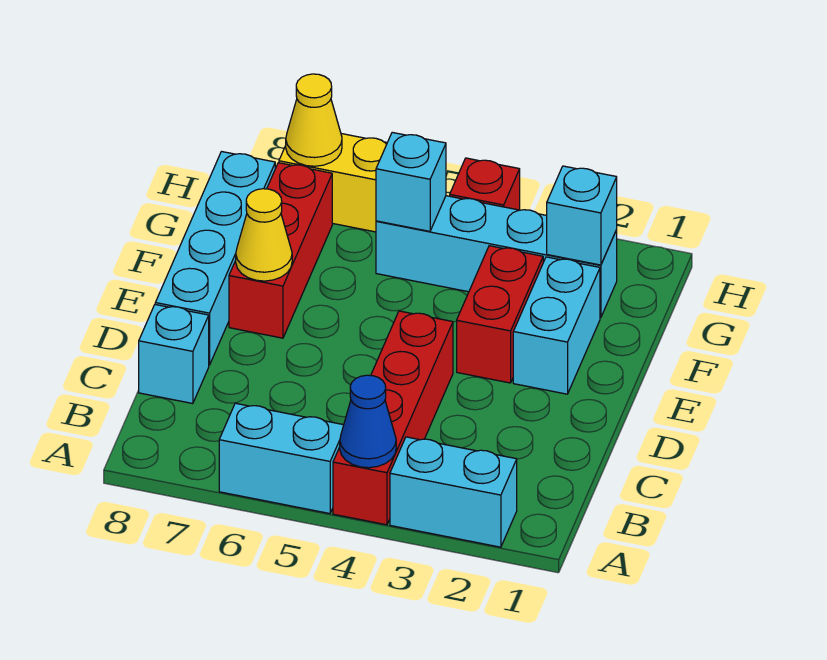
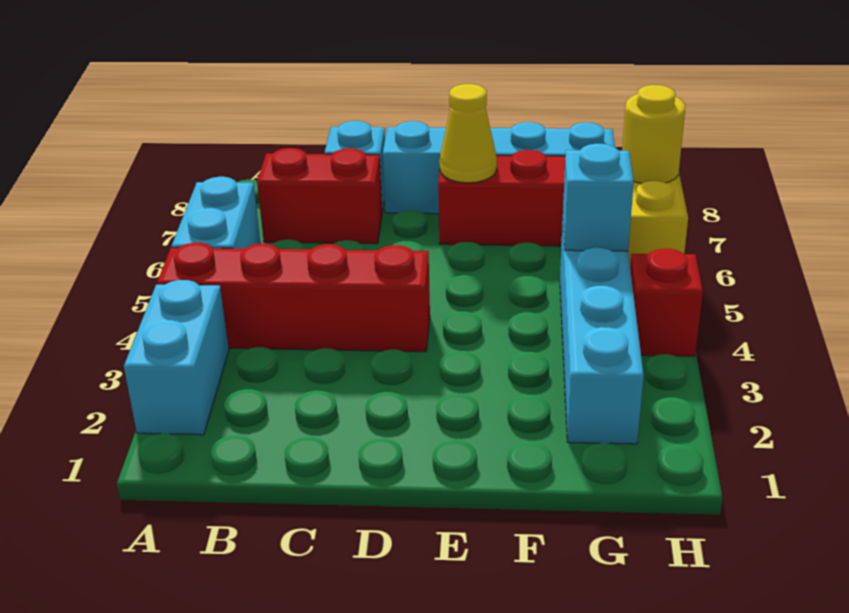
blue cone A4 level 2 -> none
cyan brick E2:F2 level 1 -> none
red brick E3:F3 level 1 -> red brick B7:C7 level 1
cyan brick G2 level 2 -> none
yellow cone H7 level 2 -> yellow round brick H7 level 2

